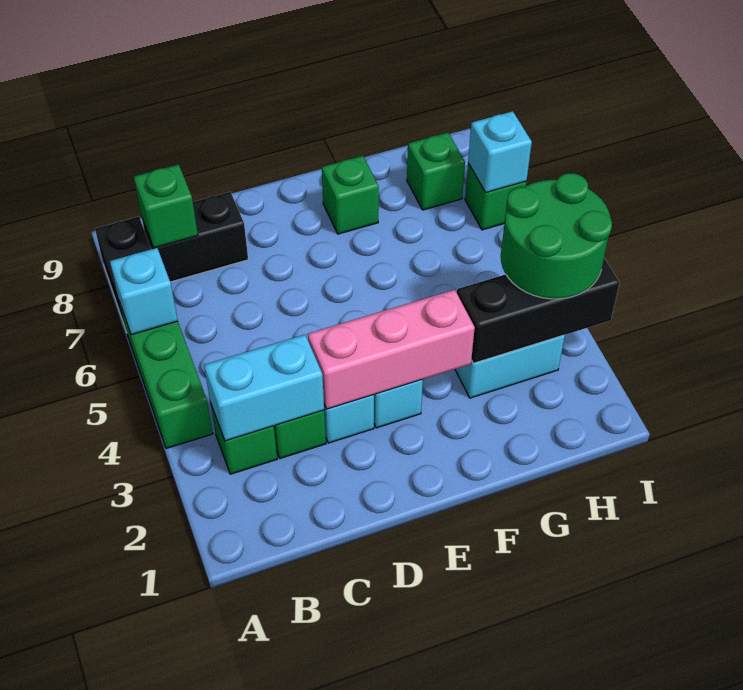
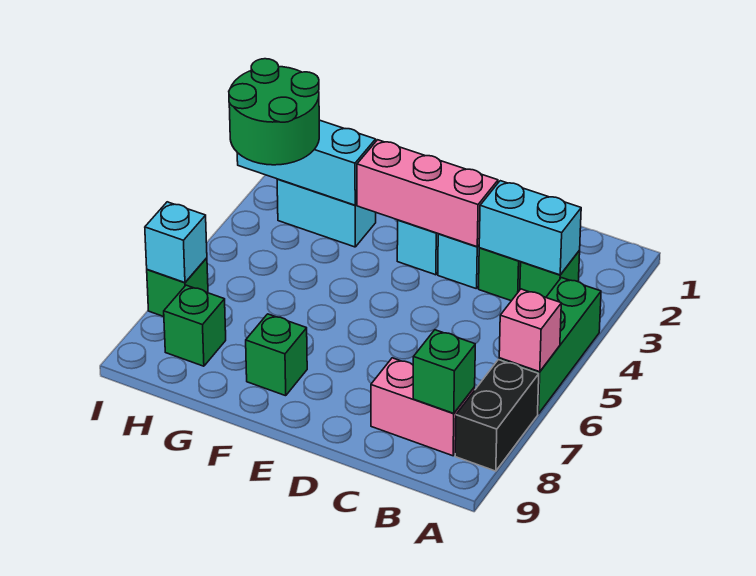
cyan brick A6 level 2 -> pink brick A6 level 2
black brick B8:C8 level 1 -> pink brick B8:C8 level 1
black brick G3:I3 level 2 -> cyan brick G3:I3 level 2

